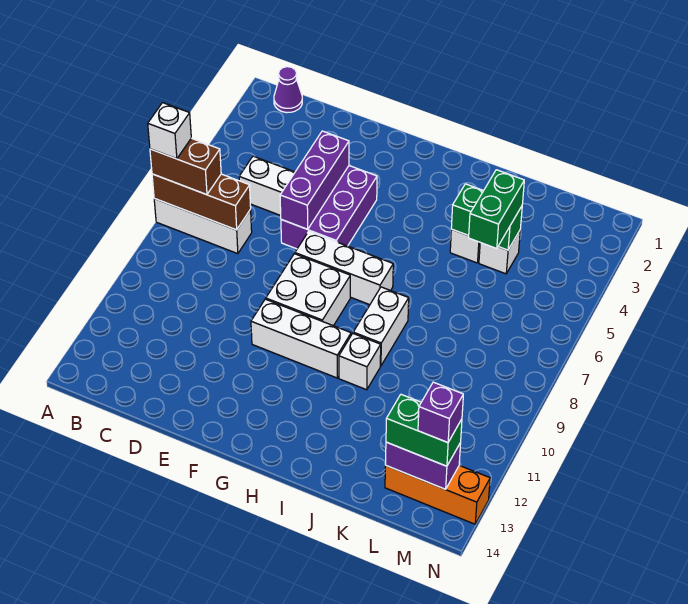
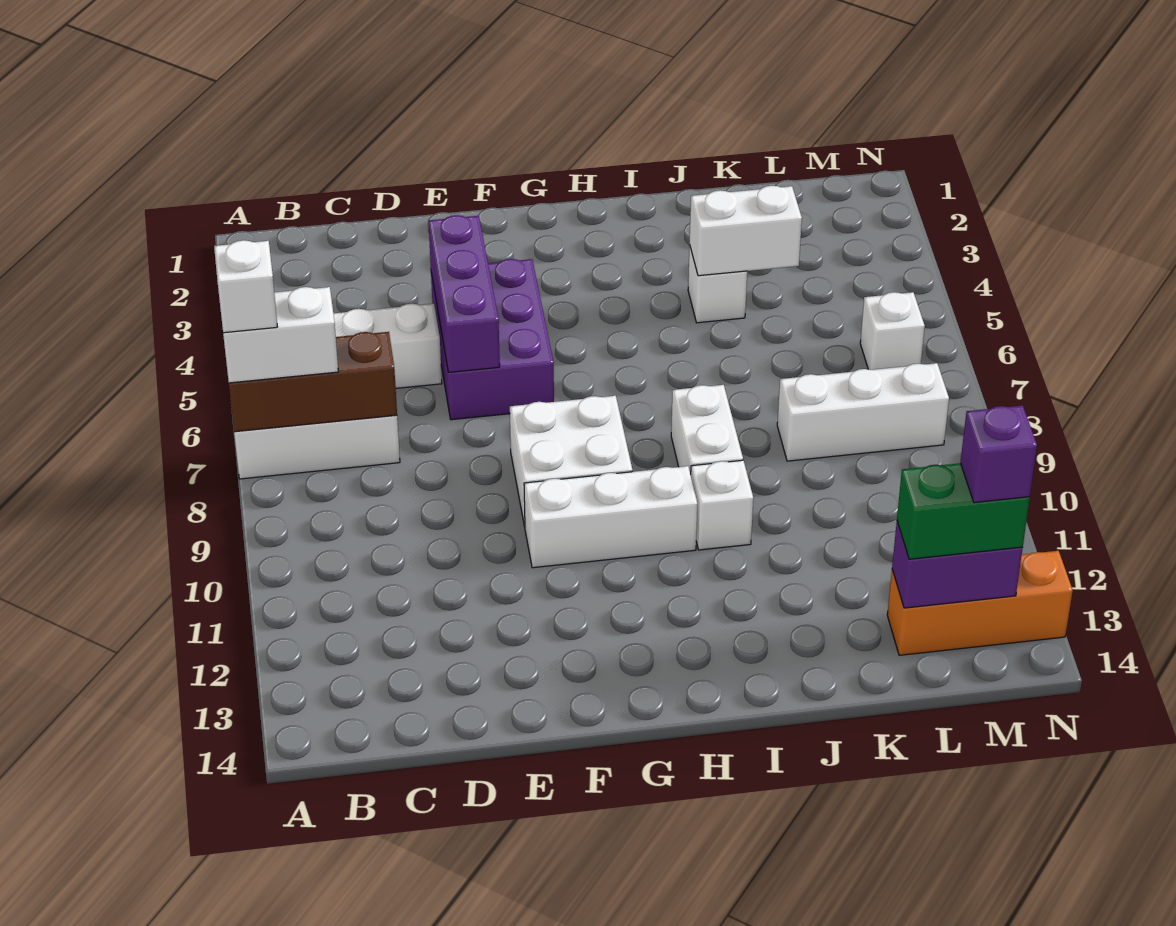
brown brick A7:B7 level 3 -> white brick A7:B7 level 3
purple cone B1 level 1 -> none
white brick F7:H7 level 1 -> white brick K8:M8 level 1
green brick J4:K4 level 2 -> white brick J4:K4 level 2
white brick K4 level 1 -> white brick M6 level 1
green brick K4:K5 level 3 -> none

